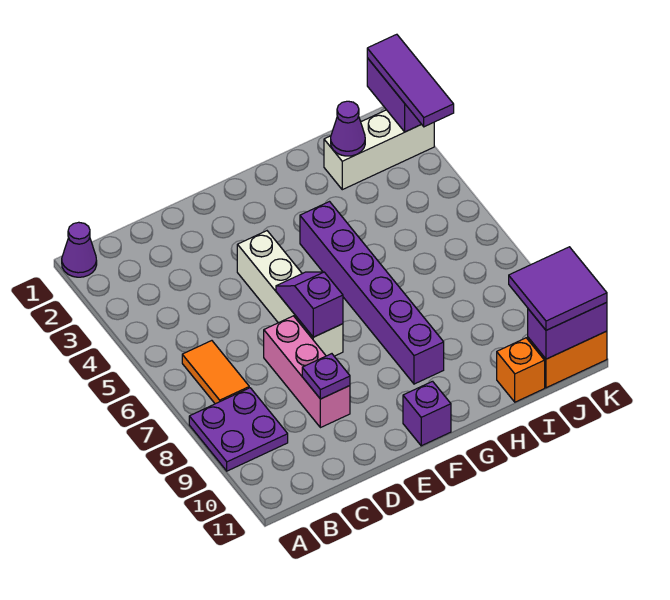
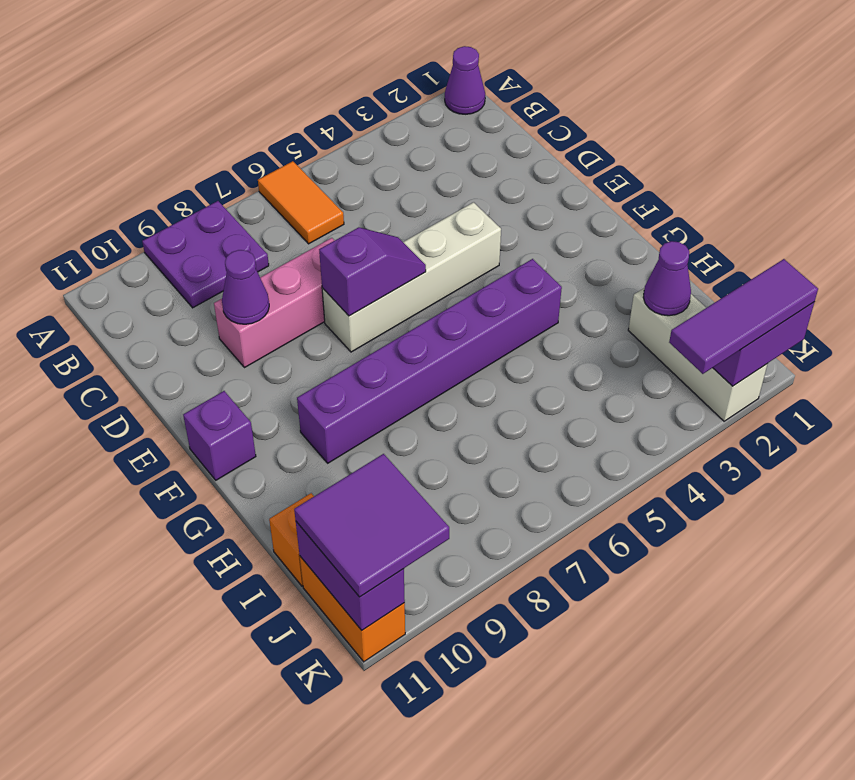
orange tile B6:B7 level 1 -> orange tile A6:B6 level 1
purple plate D9 level 2 -> purple cone D9 level 2

